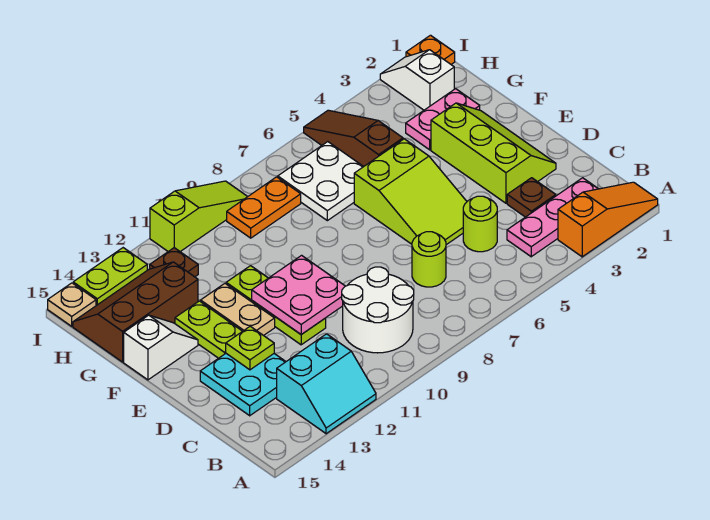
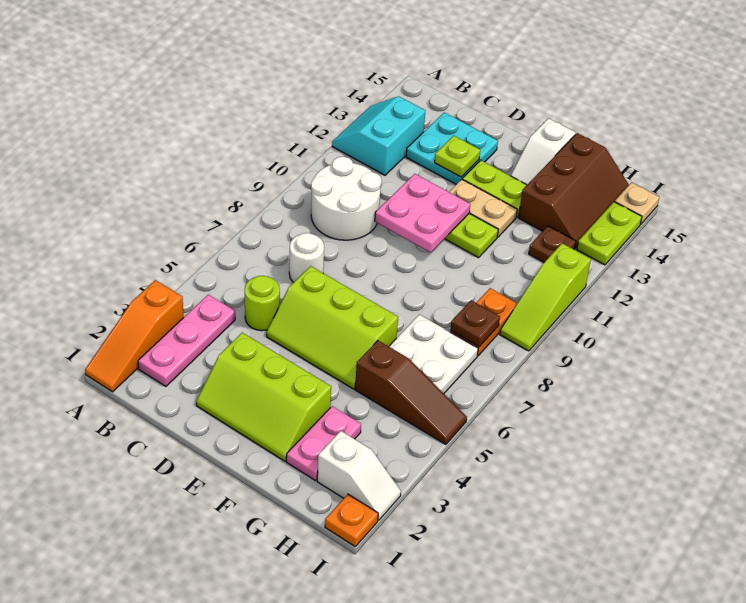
brown plate C3 level 1 -> brown plate H8 level 2
lime round brick C7 level 1 -> white round brick C7 level 1
lime slope D5:F6 level 1 top F -> lime slope D5:F6 level 1 top 6

